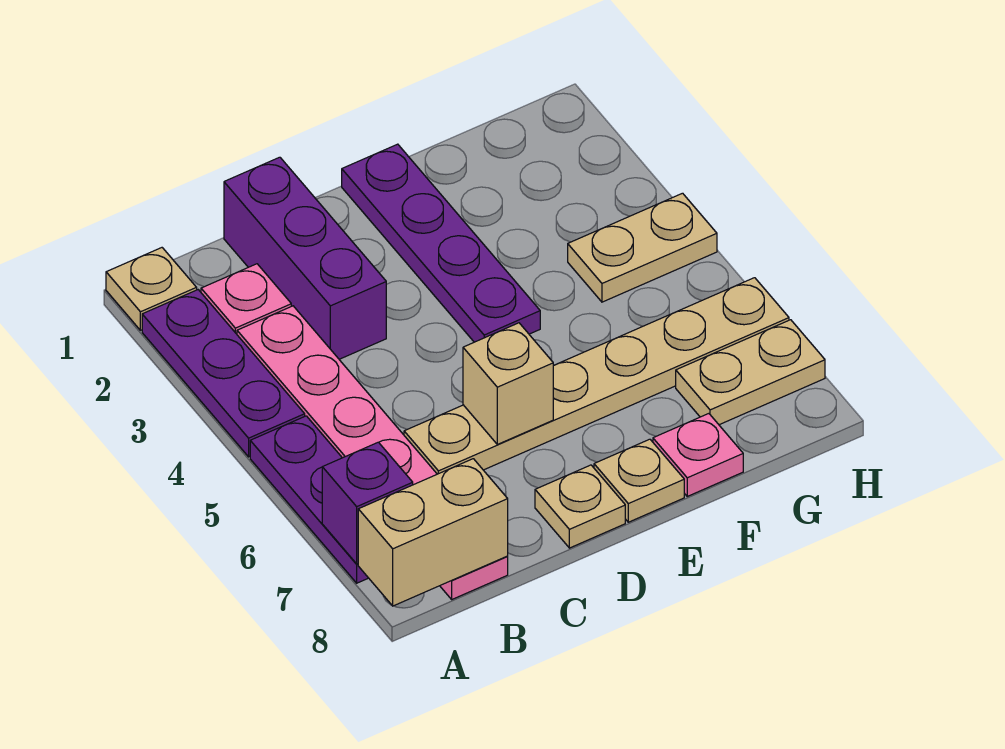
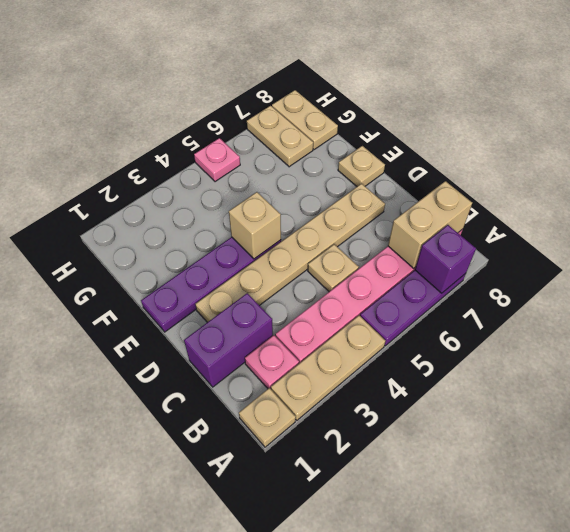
purple plate A2:A4 level 1 -> tan plate A2:A4 level 1
tan brick A8:B8 level 2 -> tan brick B7:B8 level 2
purple brick C1:C3 level 1 -> purple brick C1:C2 level 1
tan plate C6:H6 level 1 -> tan plate D2:D7 level 1
tan brick D6 level 2 -> tan brick E4 level 2
tan plate D8 level 1 -> tan plate C5 level 1
pink plate F8 level 1 -> pink plate H5 level 1
tan plate G4:H4 level 1 -> tan plate G8:H8 level 1

